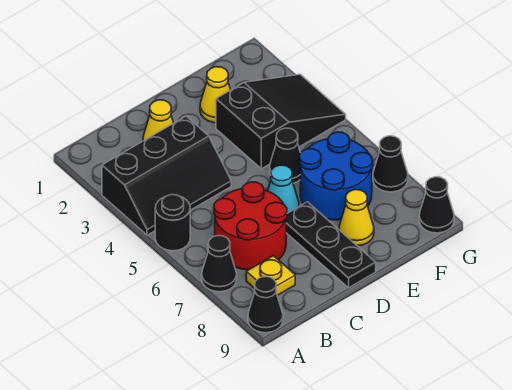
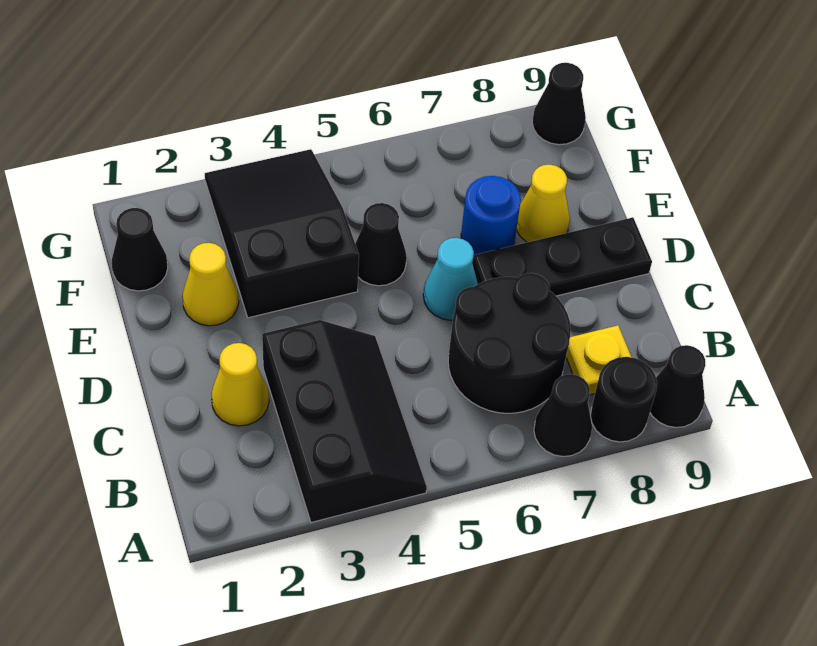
black round brick A5 level 1 -> black round brick A8 level 1
red round brick B6:C7 level 1 -> black round brick B6:C7 level 1
blue round brick E6:F7 level 1 -> blue round brick E7 level 1
black cone G7 level 1 -> black cone F1 level 1

